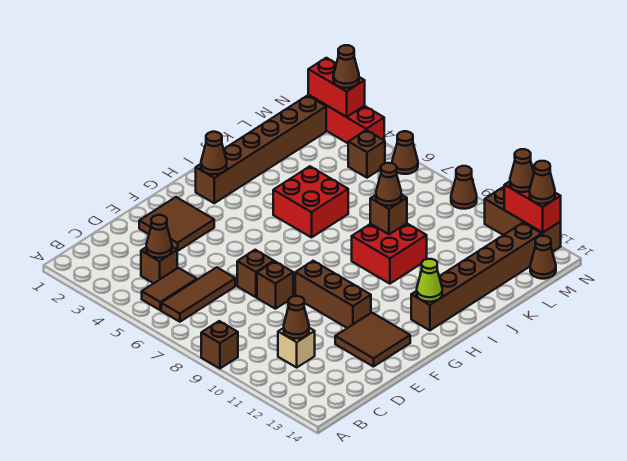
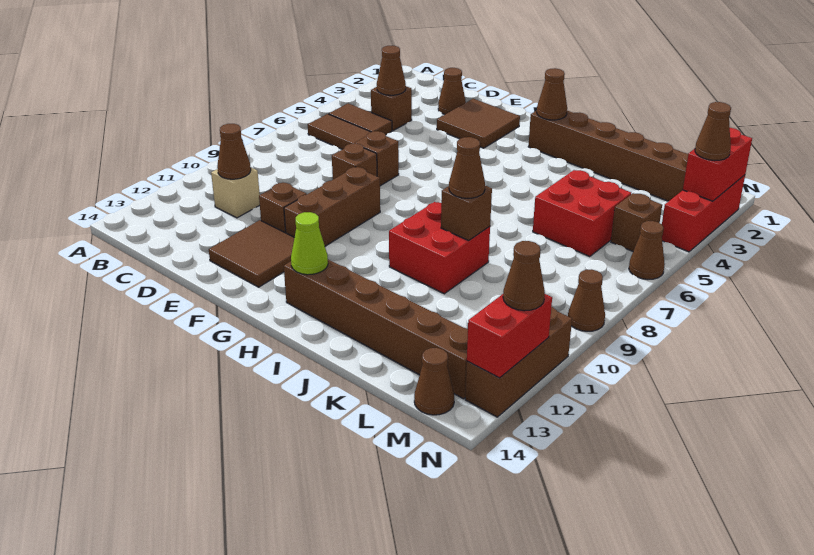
brown brick A9 level 1 -> brown brick E11 level 1
red brick I5:J6 level 1 -> red brick K5:L6 level 1
brown cone N13 level 3 -> brown cone D2 level 1

